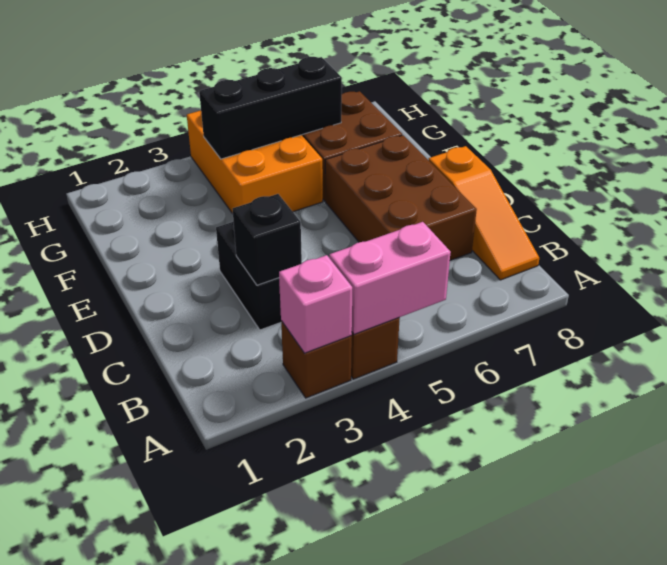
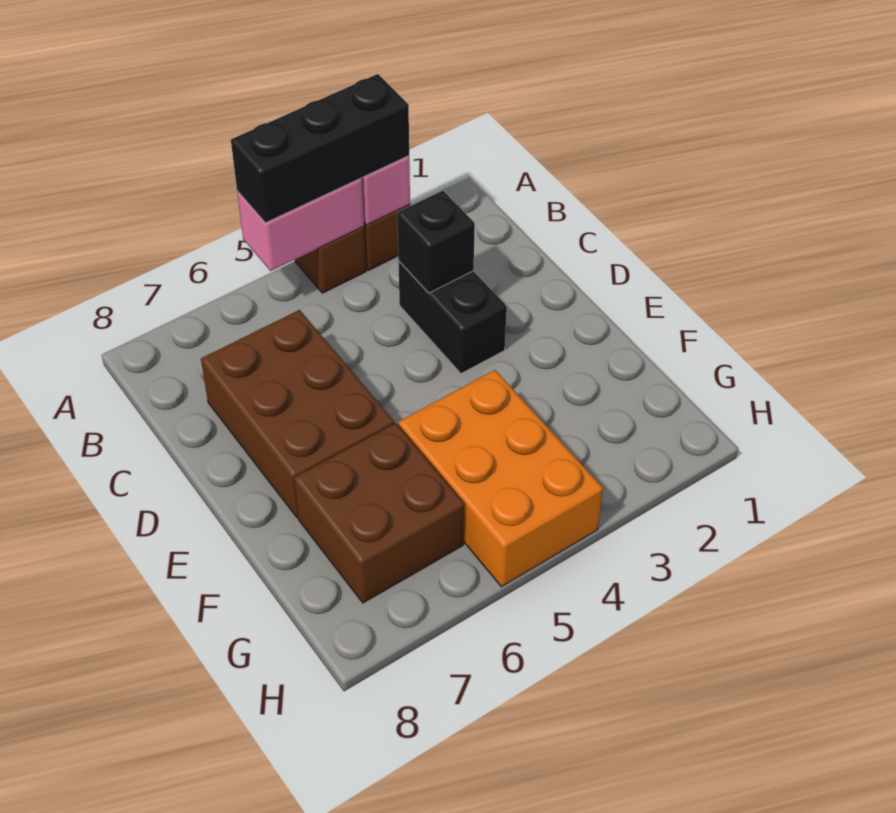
orange slope B8:D8 level 1 top D -> none
black brick G4:G6 level 2 -> black brick A3:A5 level 3

